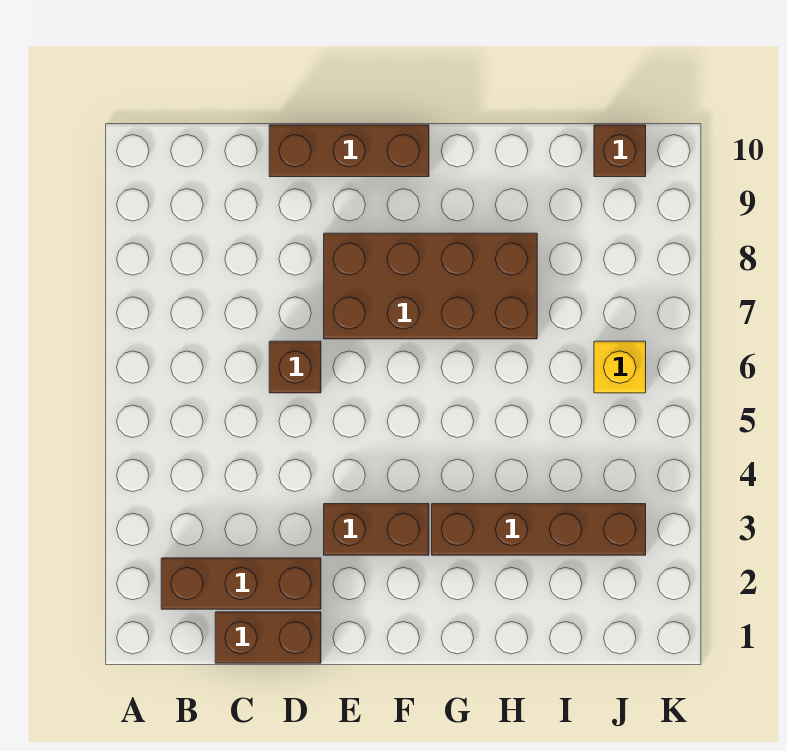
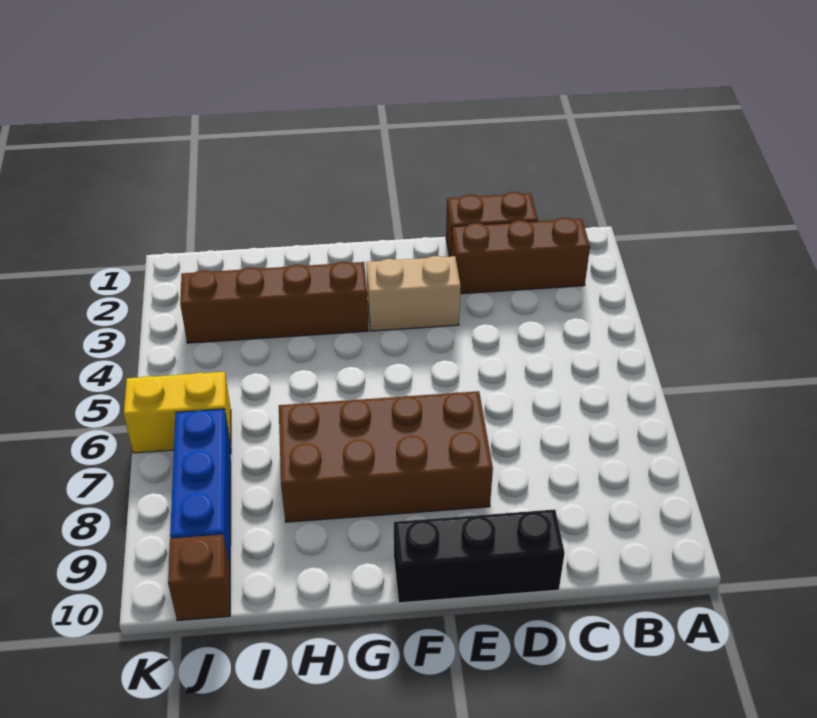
brown brick D6 level 1 -> none
brown brick D10:F10 level 1 -> black brick D10:F10 level 1
brown brick E3:F3 level 1 -> tan brick E3:F3 level 1
yellow brick J6 level 1 -> yellow brick J6:K6 level 1
none -> blue brick J7:J9 level 1

